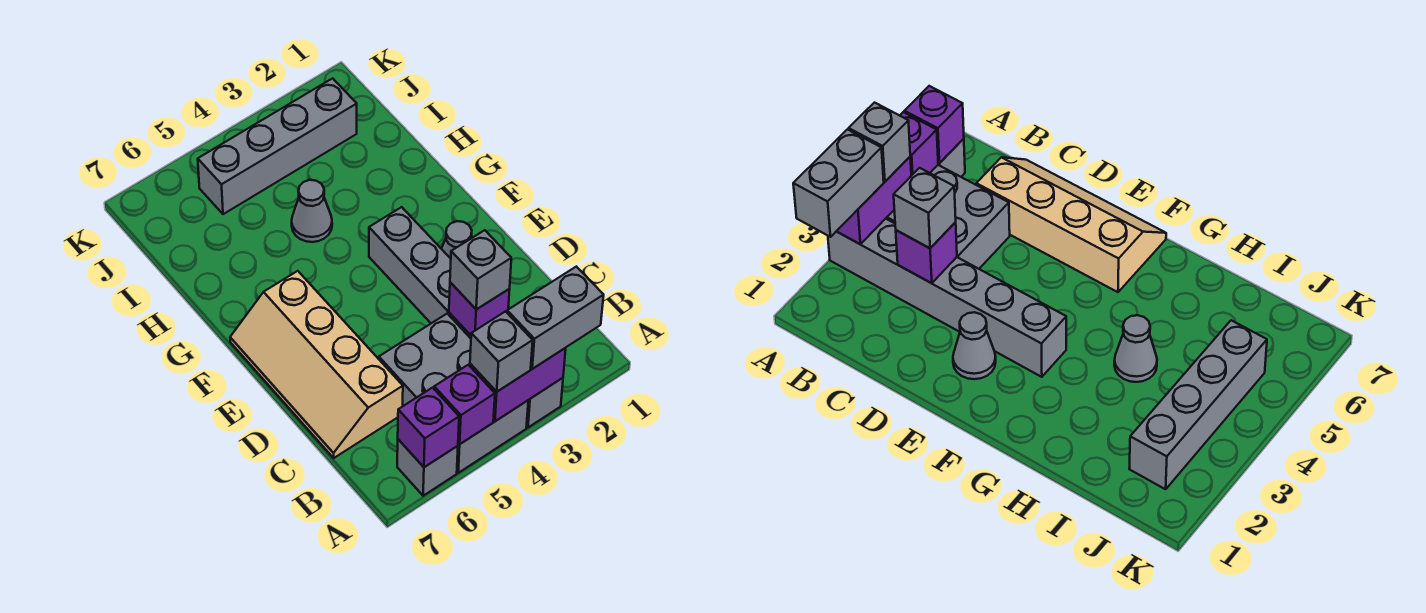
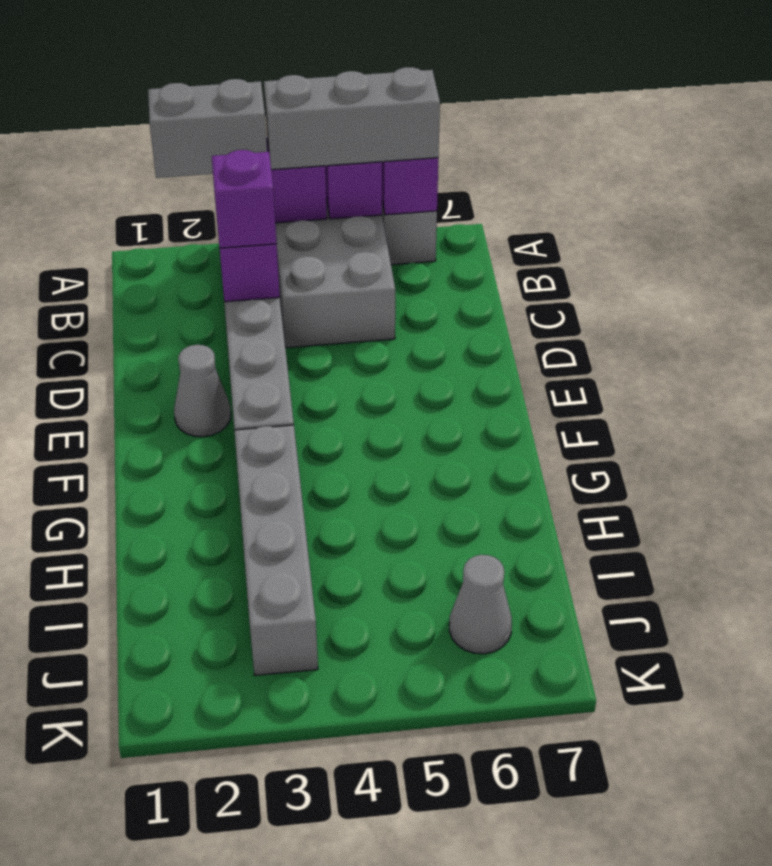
grey brick A4 level 3 -> grey brick A4:A6 level 3
grey brick C3 level 3 -> purple brick C3 level 3
tan slope C6:F7 level 1 top 6 -> none
grey cone H4 level 1 -> grey cone J6 level 1
grey brick J2:J5 level 1 -> grey brick G3:J3 level 1

